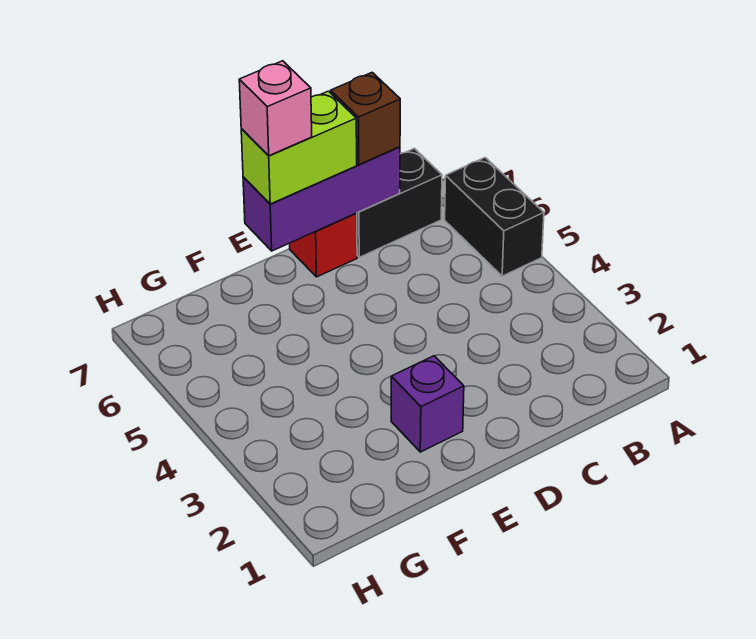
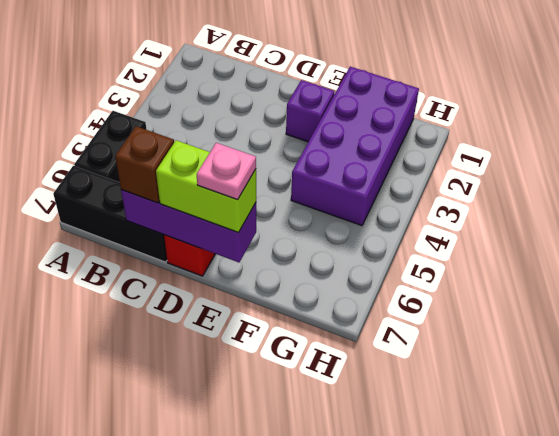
black brick B7:C7 level 1 -> black brick A7:C7 level 1
pink brick E7 level 4 -> pink plate E7 level 4
none -> purple brick F1:G4 level 1

